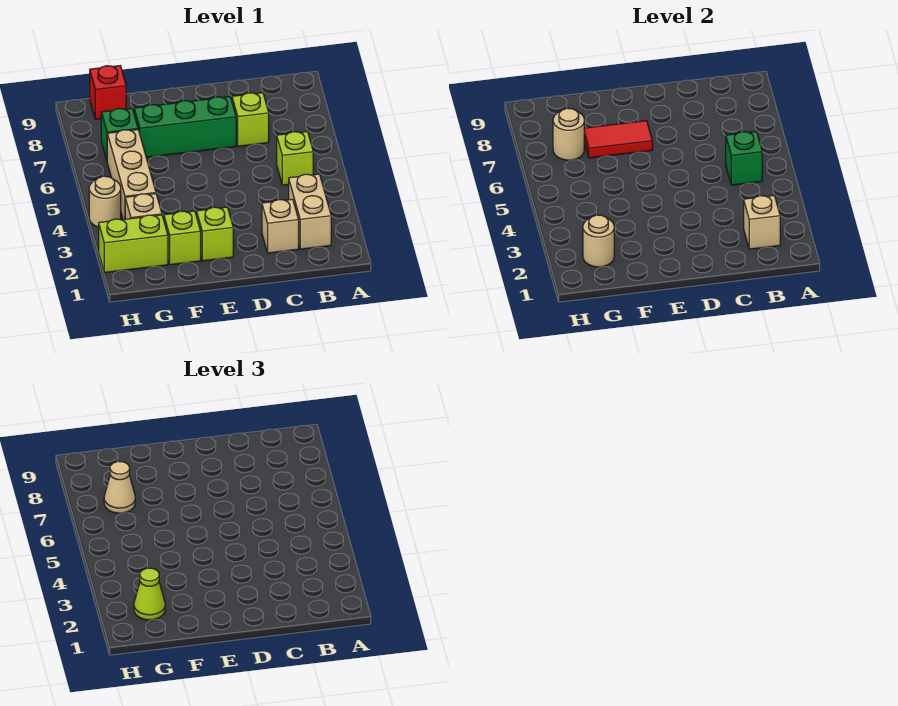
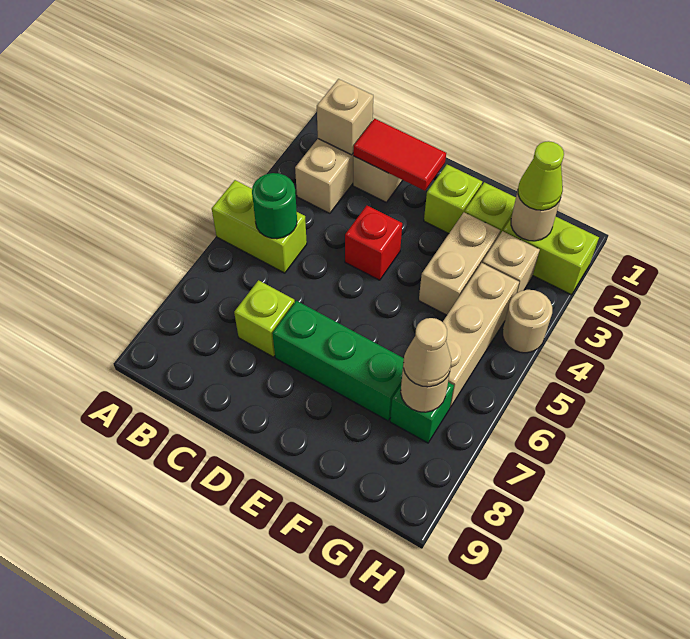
lime brick B5 level 1 -> lime brick A5:B5 level 1
green brick B5 level 2 -> green round brick B5 level 2
red tile E7:F7 level 2 -> red tile C2:D2 level 2
none -> tan brick F3:F4 level 1
red brick G9 level 1 -> red brick D4 level 1

